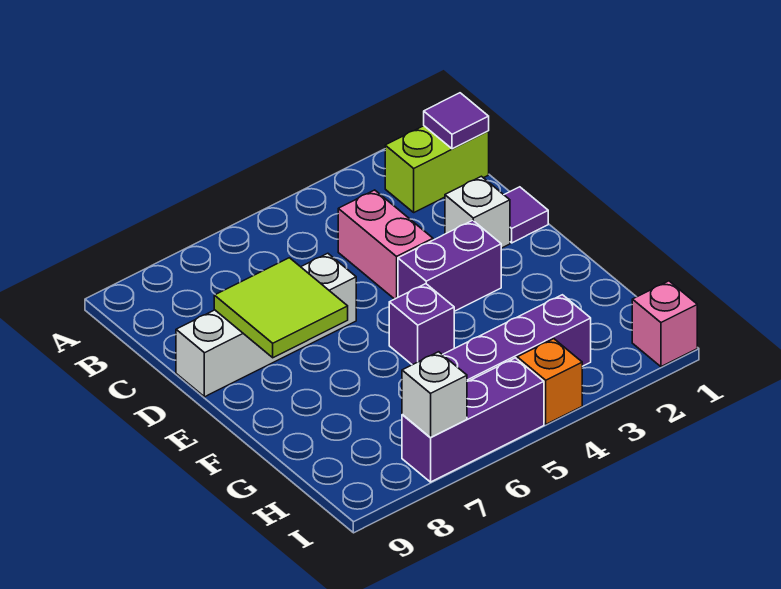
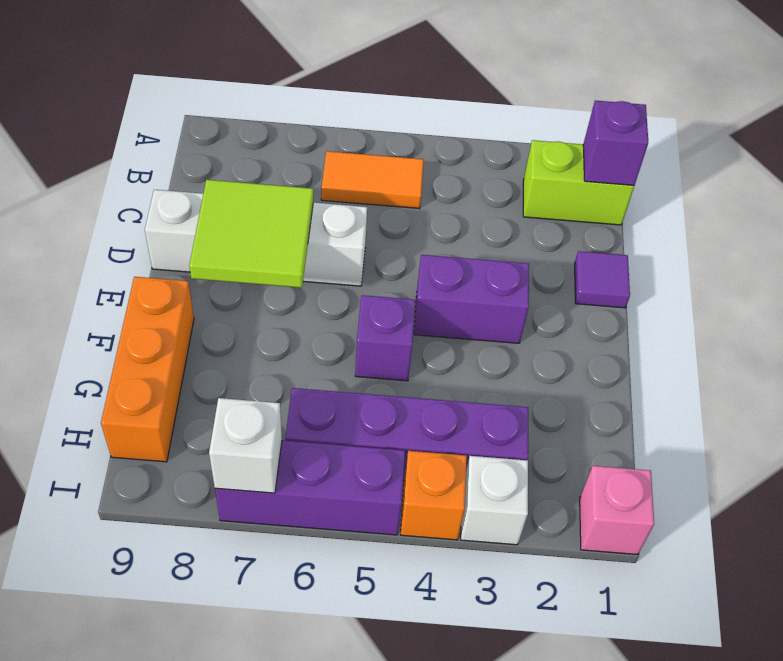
purple tile B1 level 2 -> purple brick B1 level 2
none -> orange tile B5:B6 level 1
pink brick C4:D4 level 1 -> none
white brick D2 level 1 -> white brick I3 level 1
none -> orange brick F9:H9 level 1

